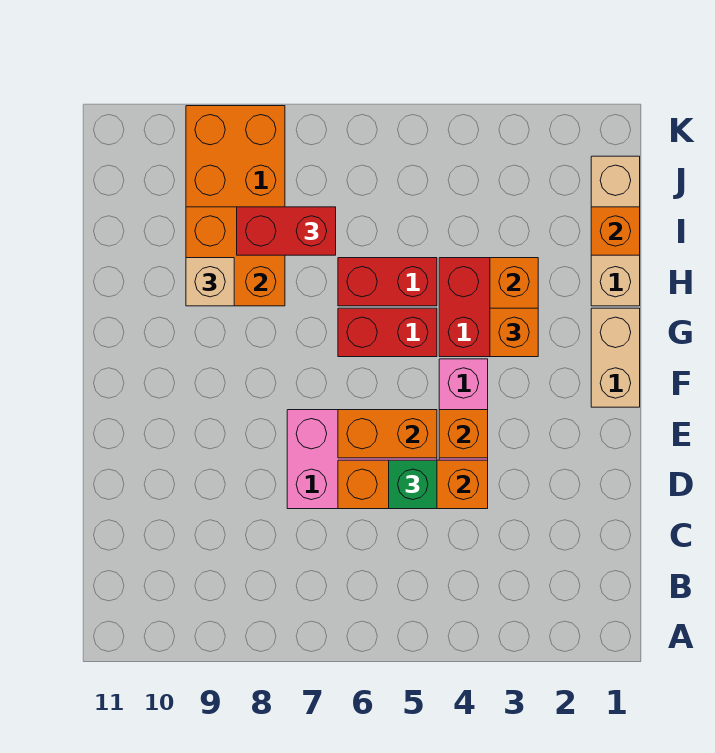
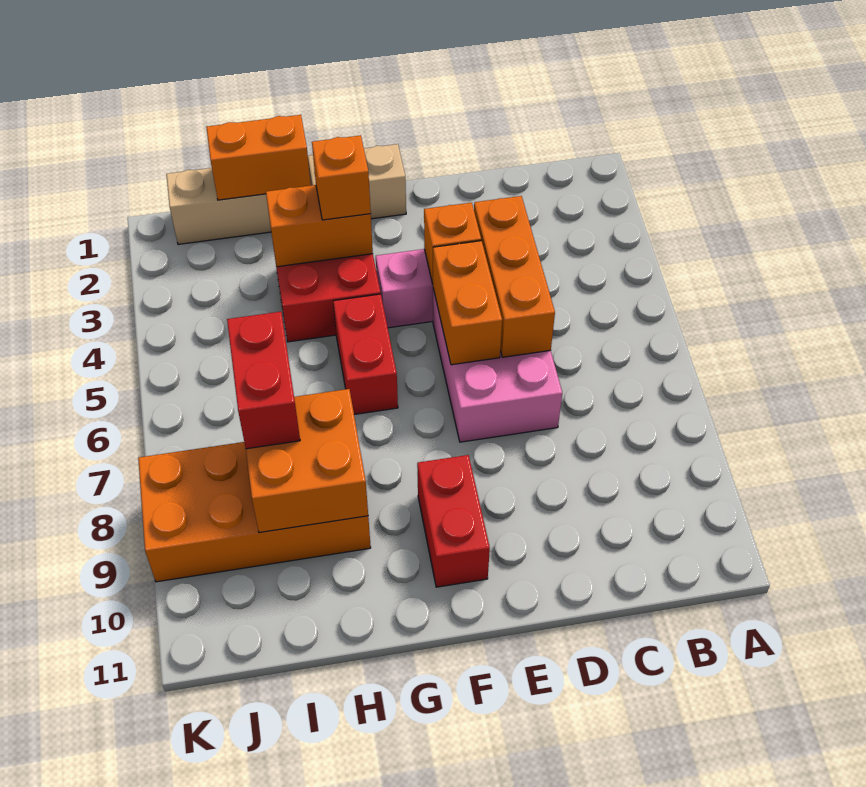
green brick D5 level 3 -> none
red brick H5:H6 level 1 -> red brick F9:F10 level 1
tan brick H9 level 3 -> none
orange brick I1 level 2 -> orange brick H1:I1 level 2

